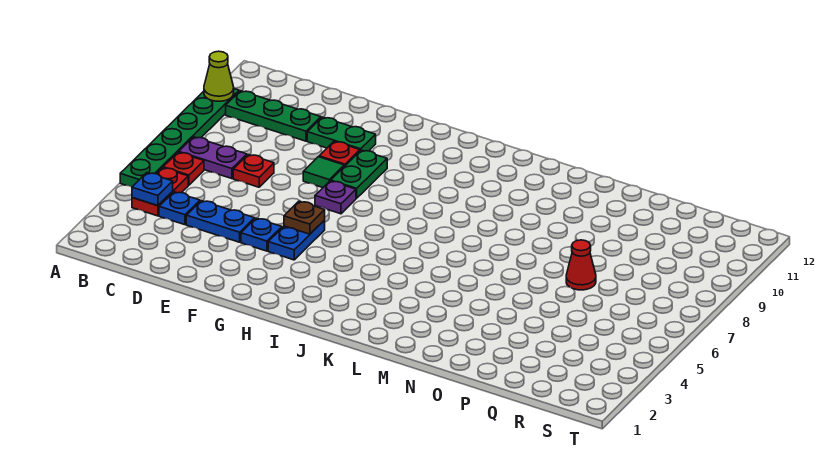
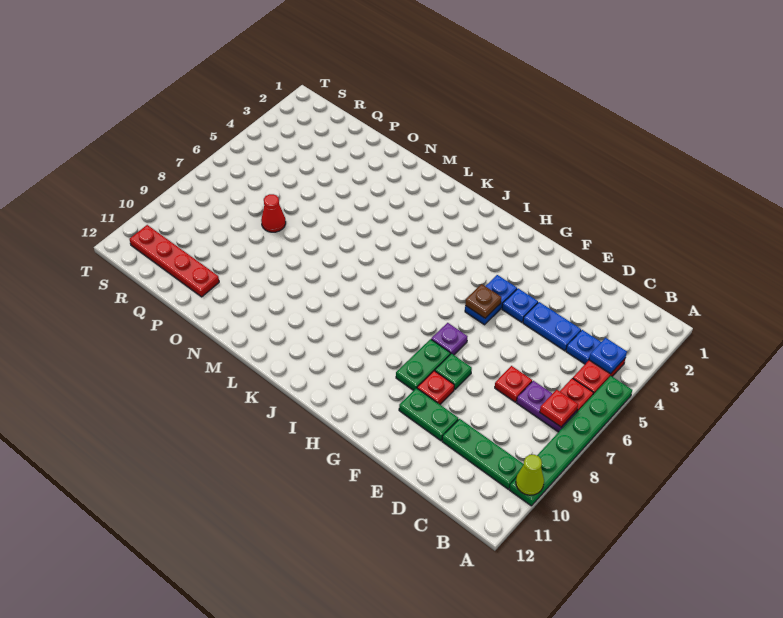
none -> red plate B7 level 2
green tile F8 level 1 -> green plate F8 level 1
none -> red plate P11:S11 level 1

